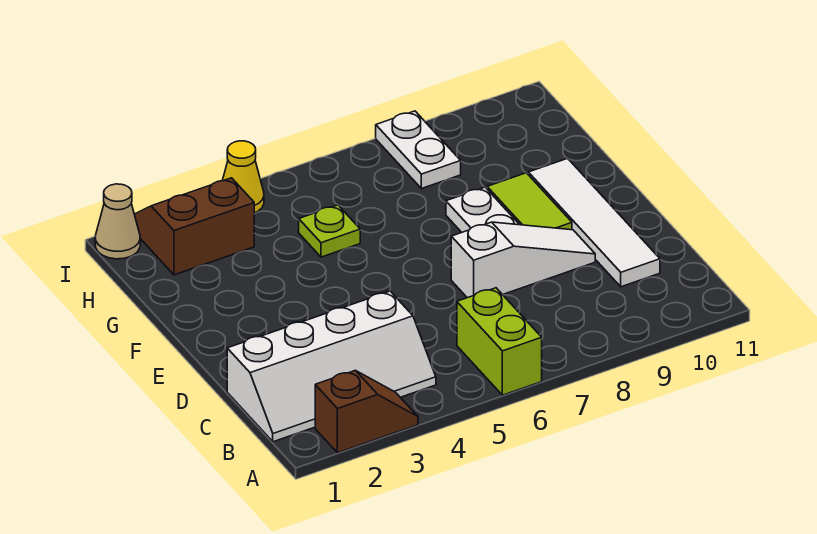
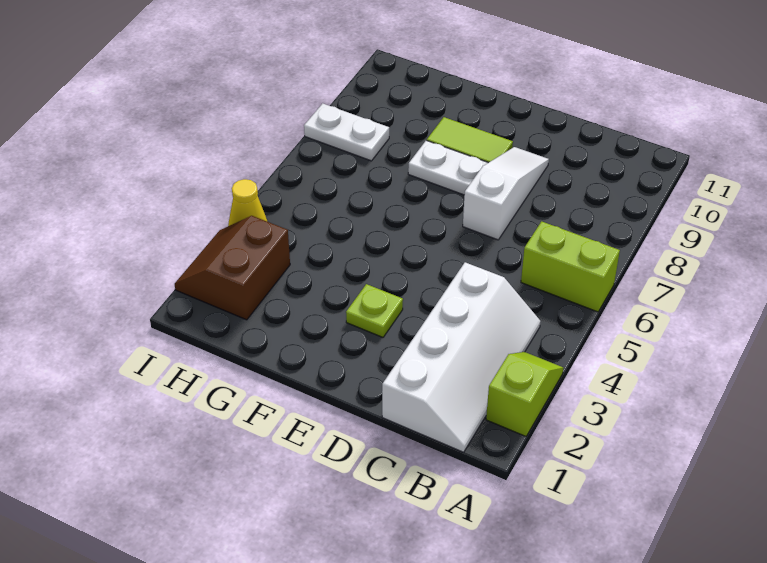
brown slope A2:A3 level 1 top 2 -> lime slope A2:A3 level 1 top 2
white tile C10:F10 level 1 -> none
lime plate G5 level 1 -> lime plate E3 level 1
tan cone I1 level 1 -> none

